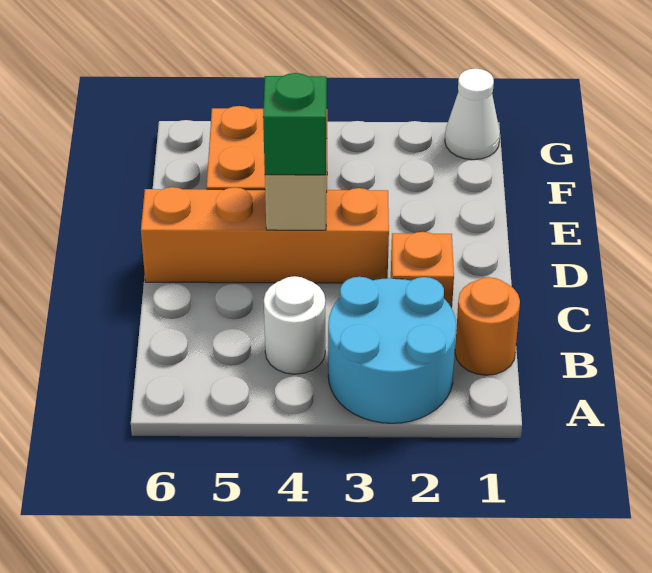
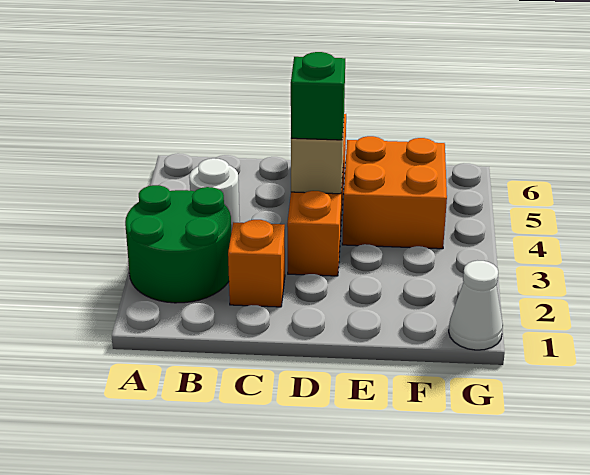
cyan round brick A2:B3 level 1 -> green round brick A2:B3 level 1
orange round brick B1 level 1 -> none

